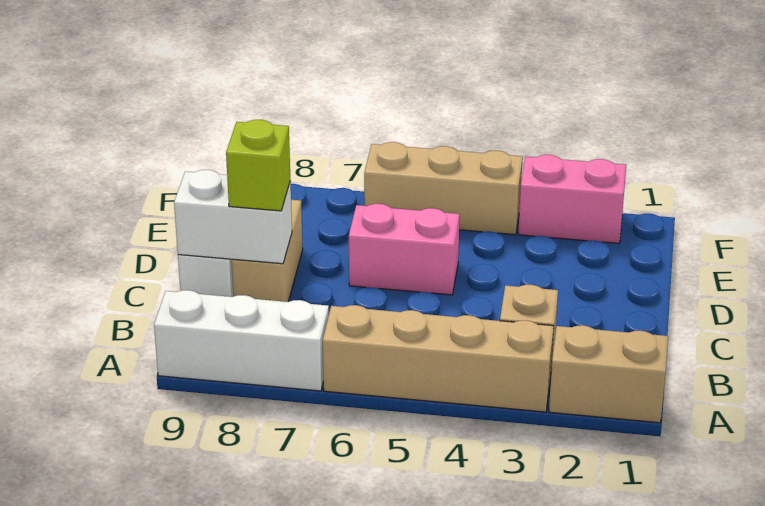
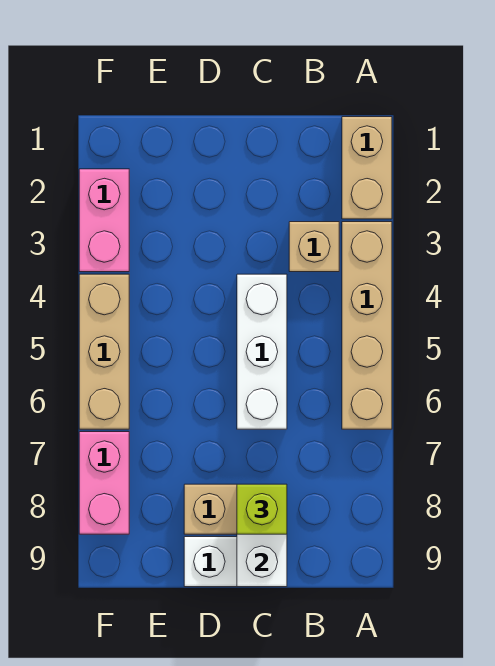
white brick A7:A9 level 1 -> white brick C4:C6 level 1
pink brick D5:D6 level 1 -> pink brick F7:F8 level 1

